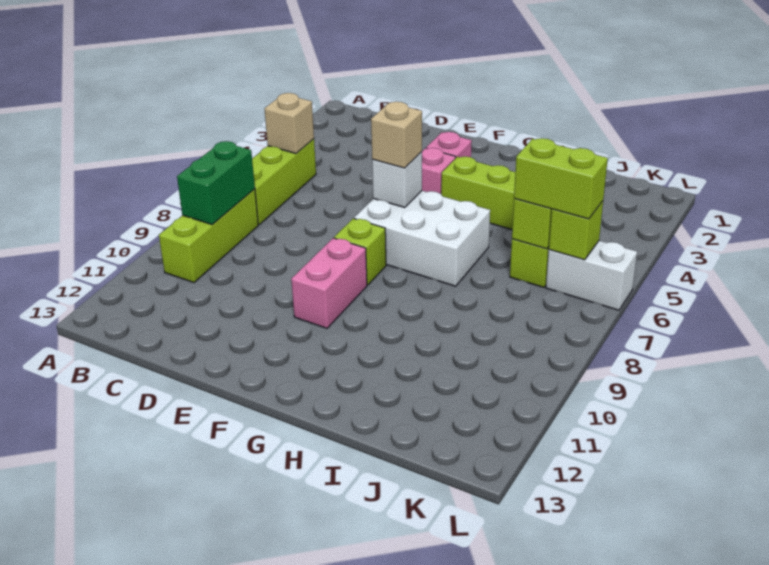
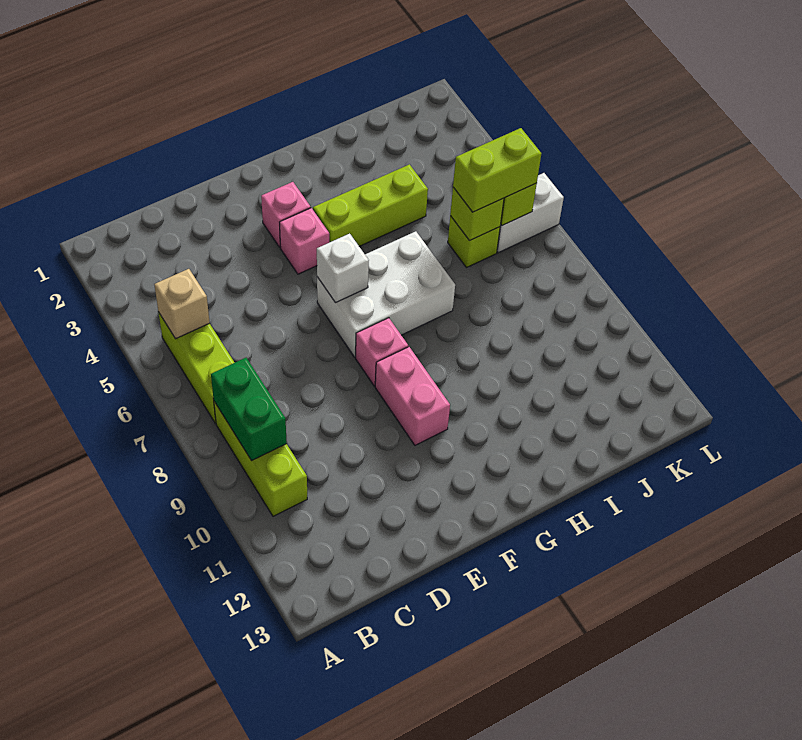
tan brick F6 level 3 -> none
lime brick F8 level 1 -> pink brick F8 level 1

